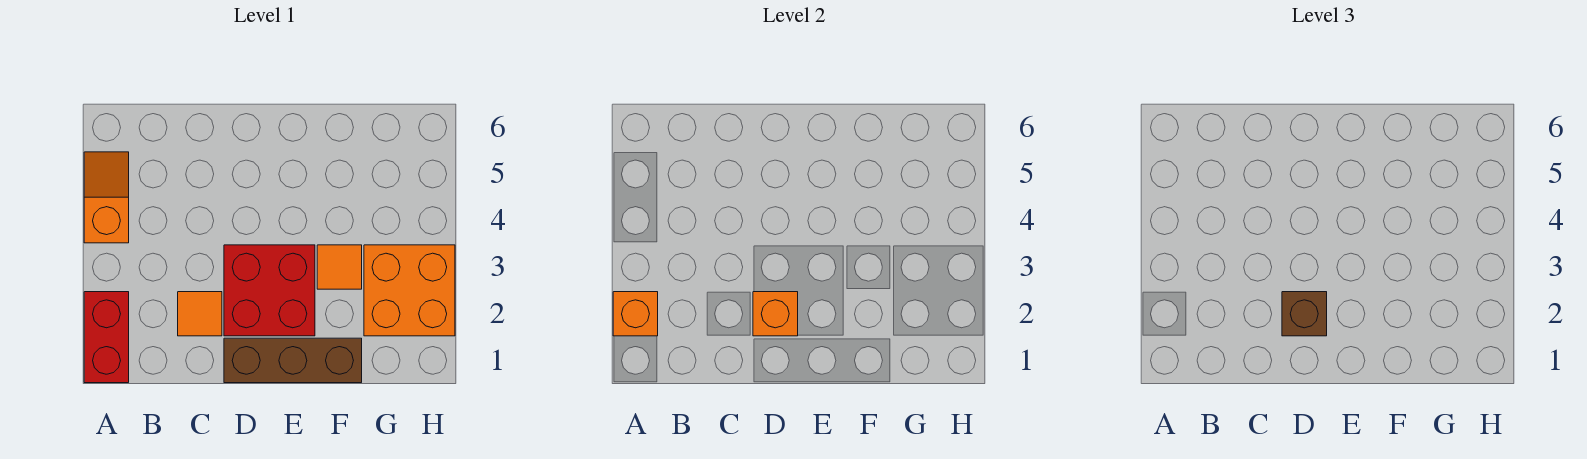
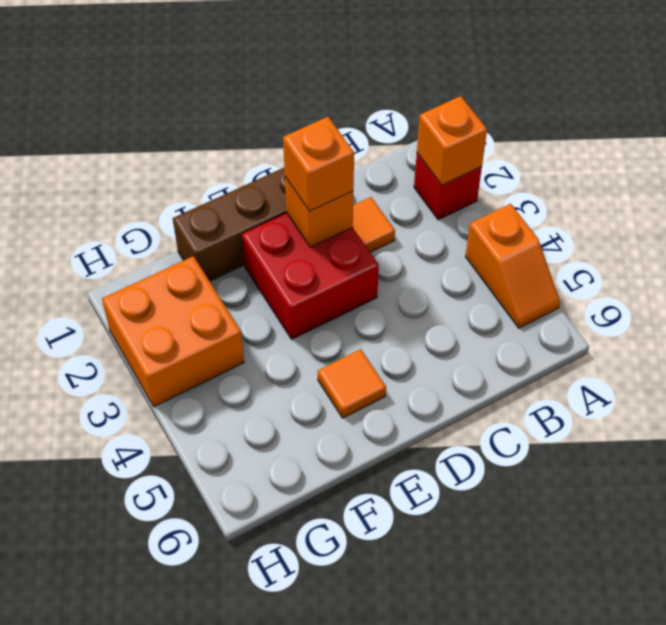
red brick A1:A2 level 1 -> red brick A2 level 1
brown brick D2 level 3 -> orange brick D2 level 3
orange tile F3 level 1 -> orange tile E5 level 1

